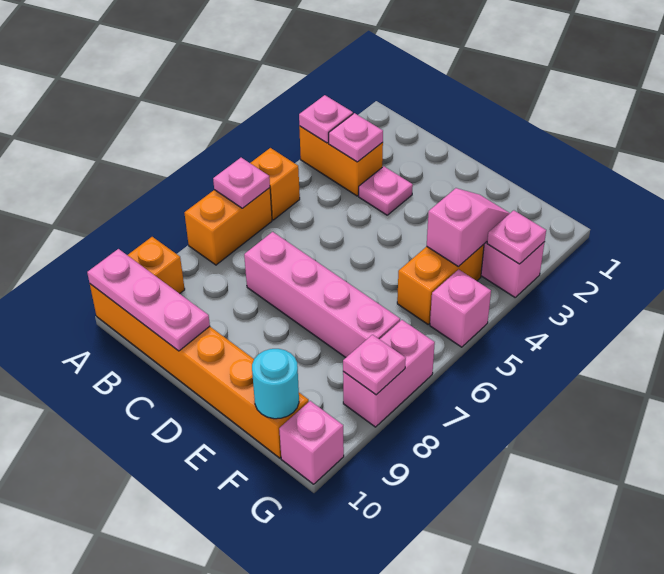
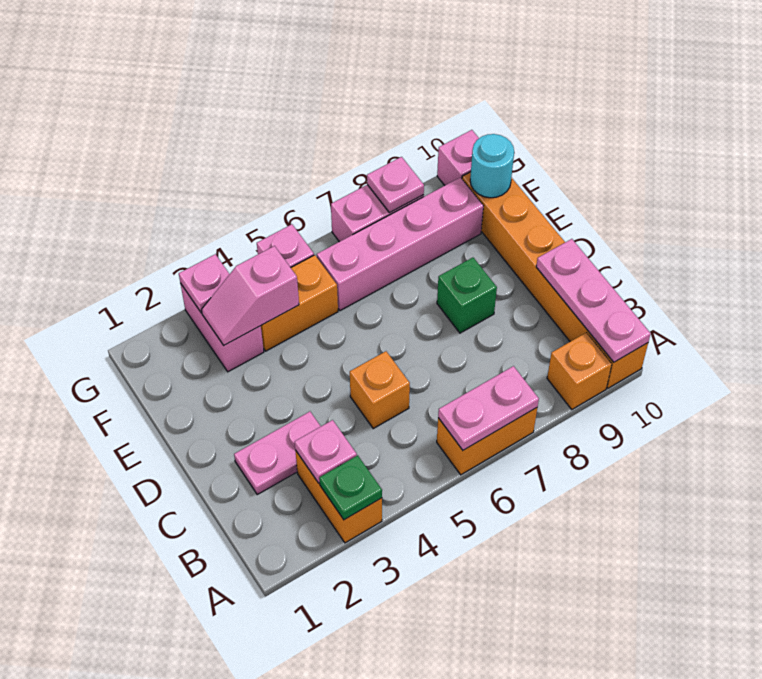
pink plate A3 level 2 -> green plate A3 level 2
orange brick A5 level 1 -> orange brick C5 level 1
pink plate A6 level 2 -> pink plate A6:A7 level 2
pink plate C3 level 1 -> pink plate C2:C3 level 1
pink brick C7:F7 level 1 -> pink brick F6:F9 level 1
none -> green brick D8 level 1

